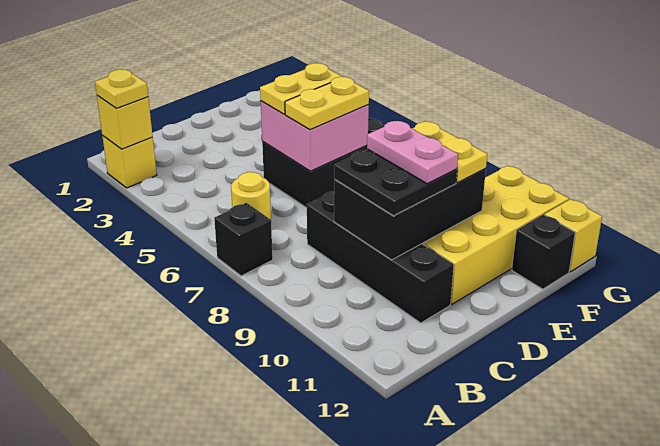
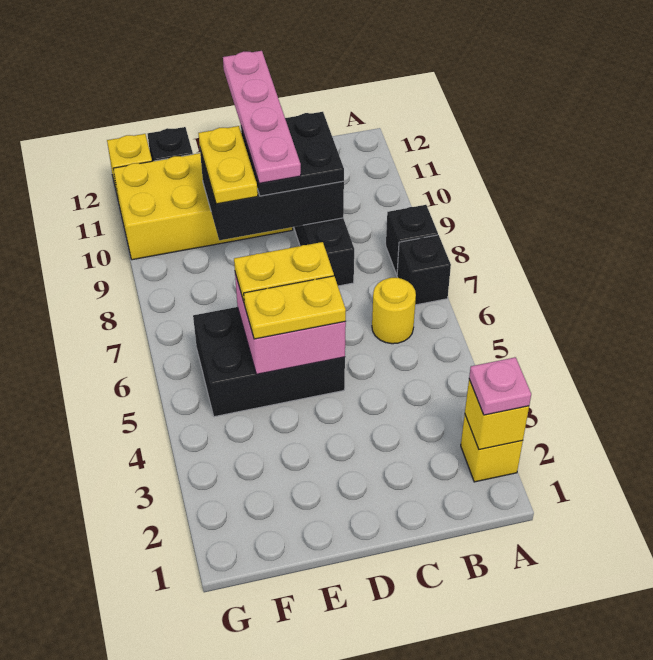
yellow plate A2 level 3 -> pink plate A2 level 3
none -> black brick A8 level 1
pink plate D9:D10 level 4 -> pink plate D9:D12 level 4

